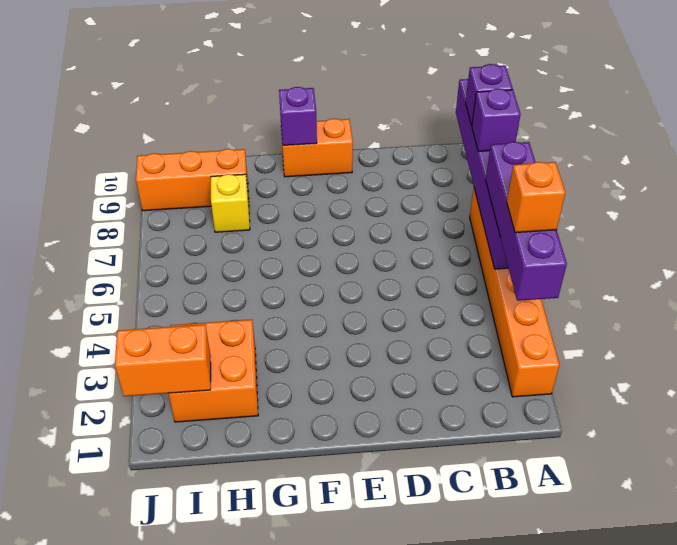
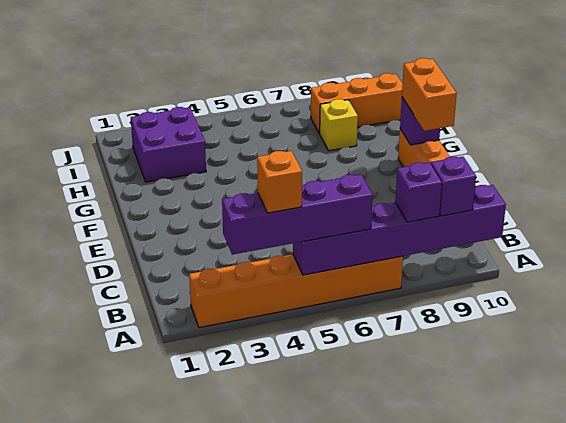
orange brick H2:I3 level 1 -> purple brick H2:I3 level 1
orange brick H9:J9 level 1 -> orange brick I8:I10 level 1
orange brick I2:J2 level 2 -> orange brick E10:F10 level 3

